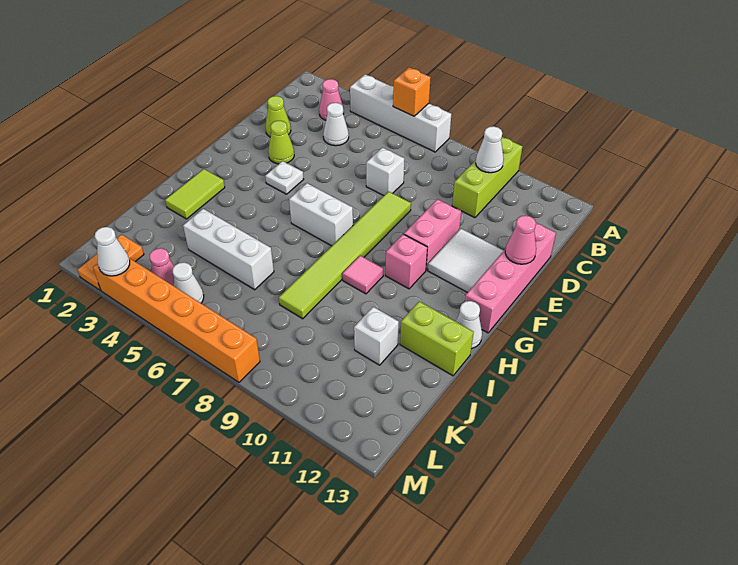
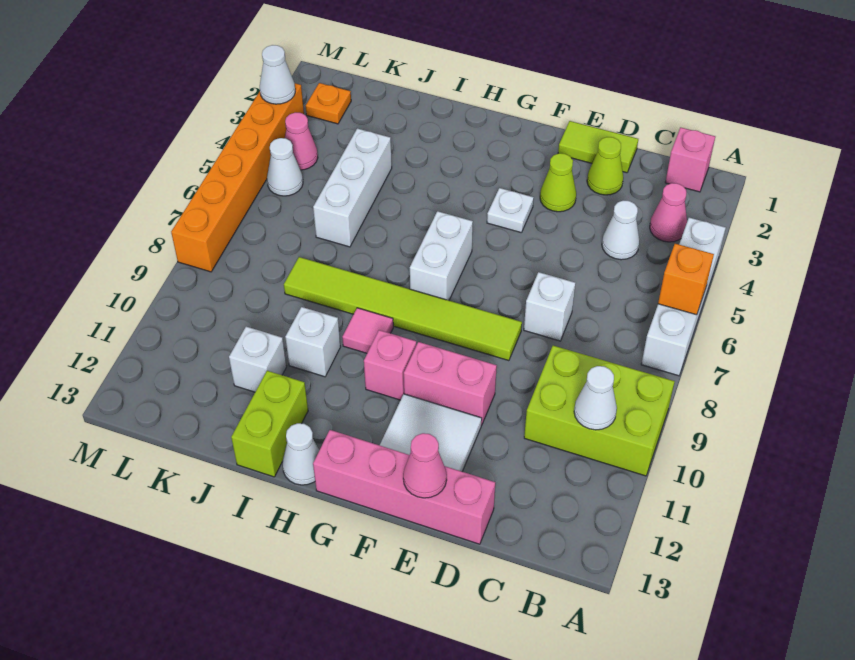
lime brick A10:C10 level 1 -> lime brick A9:C10 level 1
none -> pink brick B1 level 1
lime tile H2:I2 level 1 -> lime tile D1:E1 level 1
none -> white brick I10 level 1
orange plate L2:M2 level 1 -> orange plate L2 level 1

